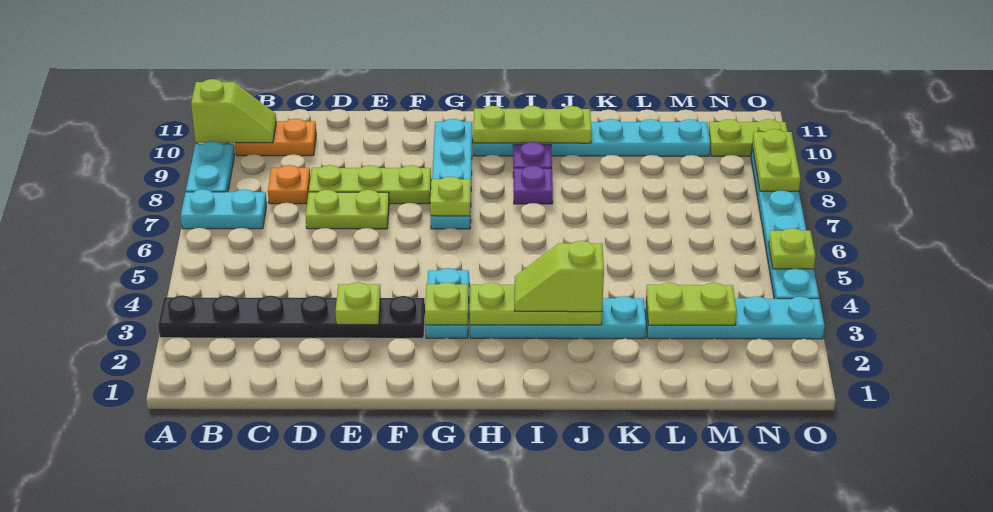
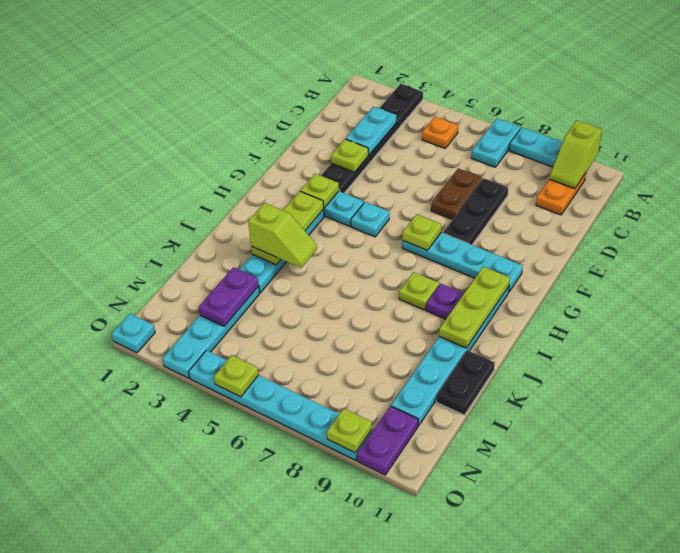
none -> cyan plate C3:D3 level 2
orange plate C8 level 1 -> orange plate B5 level 1
lime plate D7:E7 level 1 -> brown plate D7:E7 level 1
lime plate D8:F8 level 1 -> black plate D8:F8 level 1
none -> cyan plate G5 level 1
lime slope I3:J3 level 3 top J -> lime slope J3:J4 level 3 top 3
purple plate I8 level 1 -> lime plate I8 level 1
none -> black plate K11:L11 level 1
lime plate L3:M3 level 2 -> purple plate L3:M3 level 2
lime plate N10:O10 level 1 -> purple plate N10:O10 level 1
none -> cyan plate O1 level 1
lime plate O8:O9 level 2 -> lime plate O9 level 2

